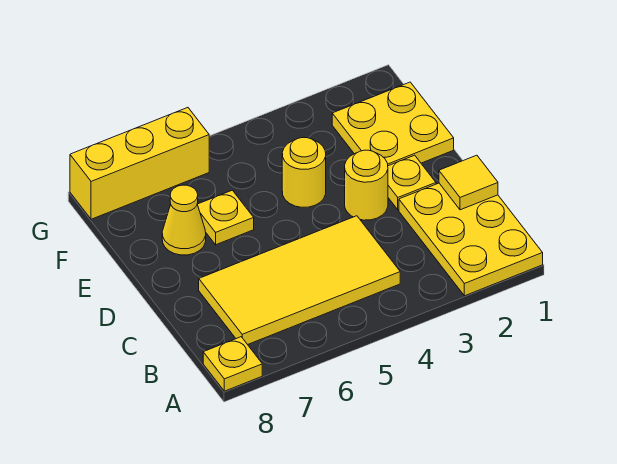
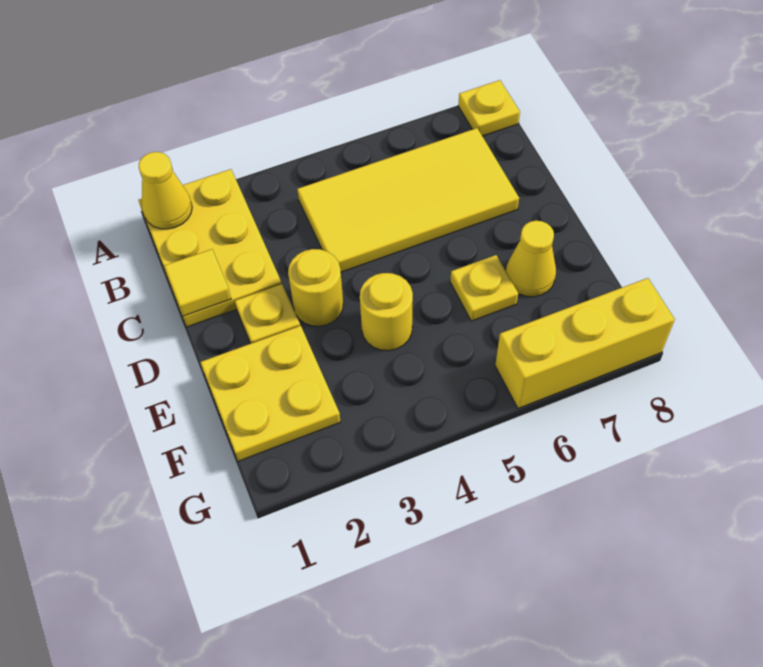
none -> yellow cone A1 level 2

